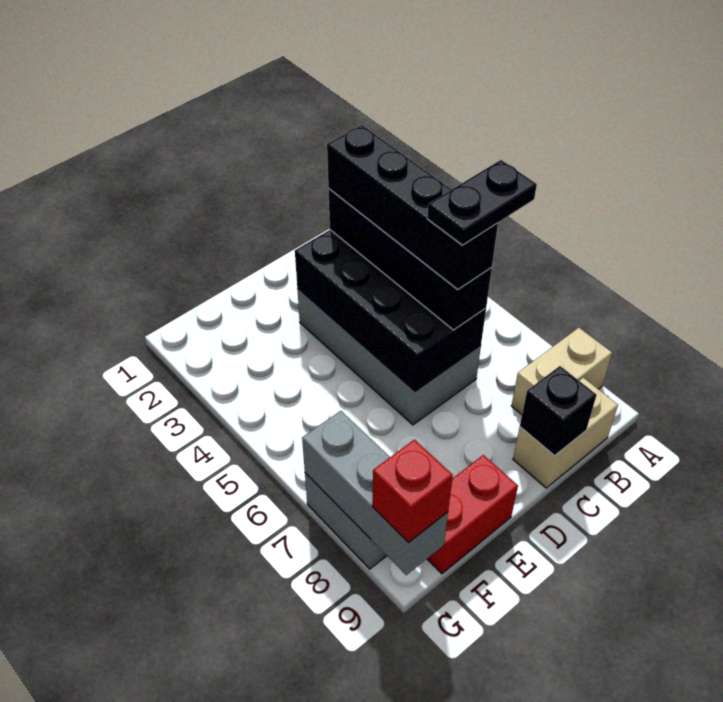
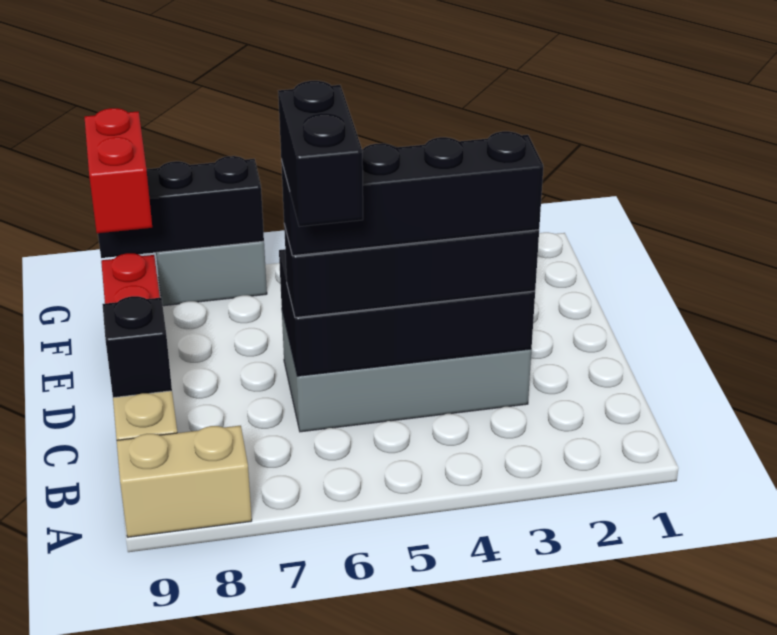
tan brick A8:B8 level 1 -> tan brick A8:A9 level 1
black plate B6:C6 level 5 -> black brick B6:C6 level 5
grey brick G7:G9 level 2 -> black brick G7:G9 level 2
red brick G9 level 3 -> red brick F9:G9 level 3

